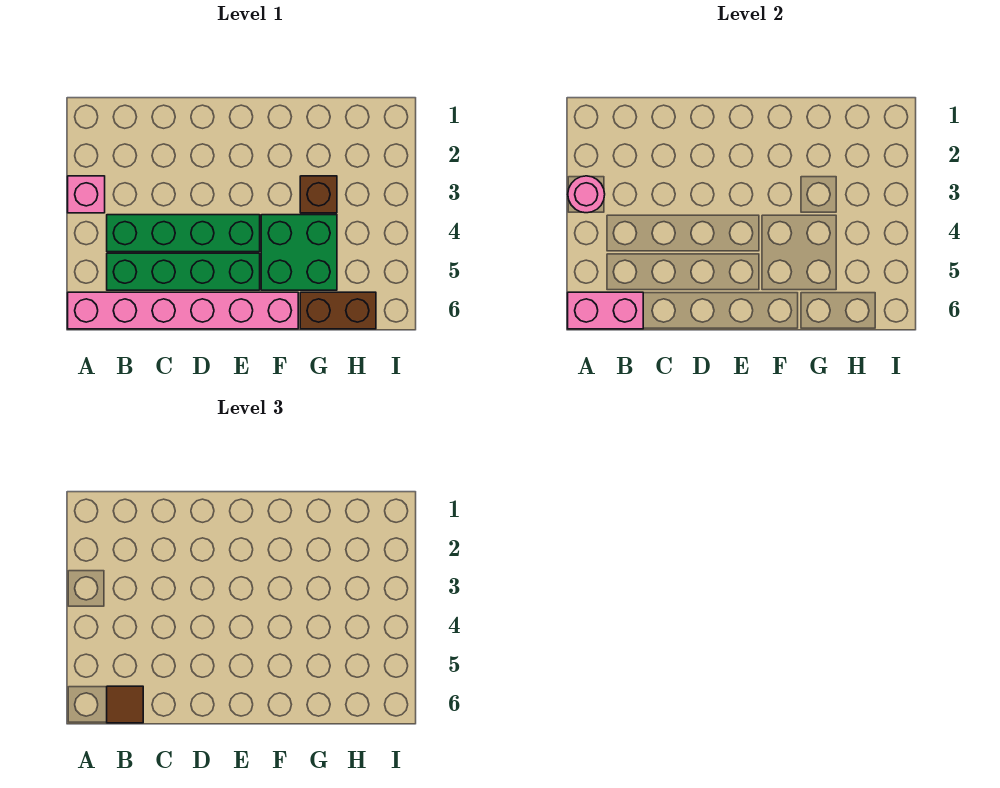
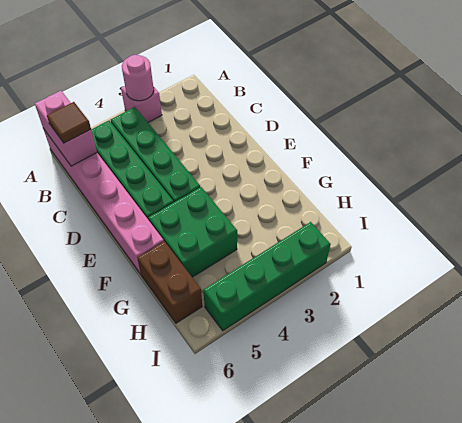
brown brick G3 level 1 -> none
none -> green brick I2:I5 level 1

